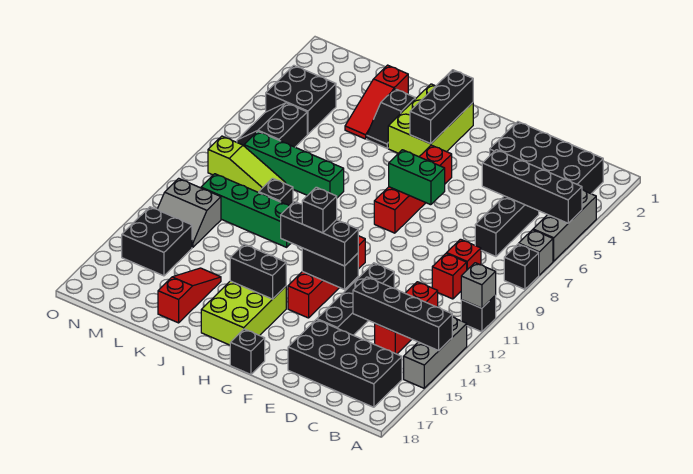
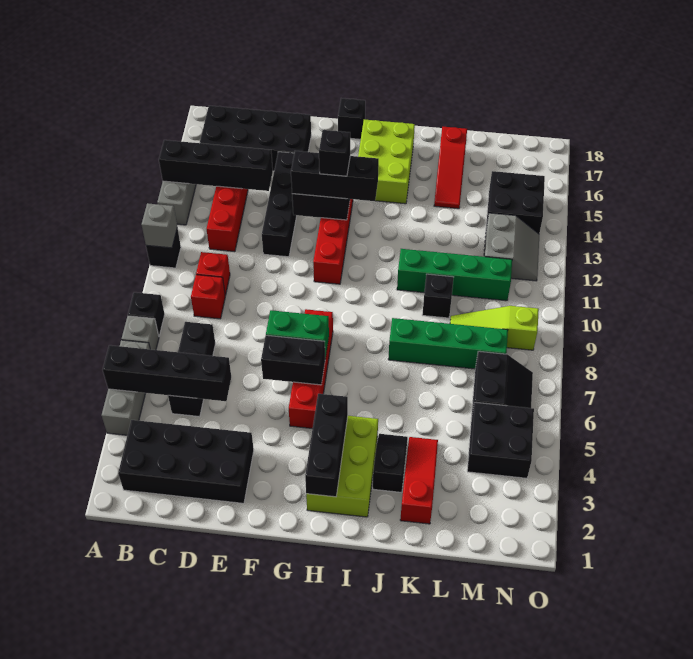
black brick H15:I15 level 2 -> black brick F6:G6 level 2
grey slope M12:N13 level 1 top 12 -> grey slope M12:N13 level 1 top M

